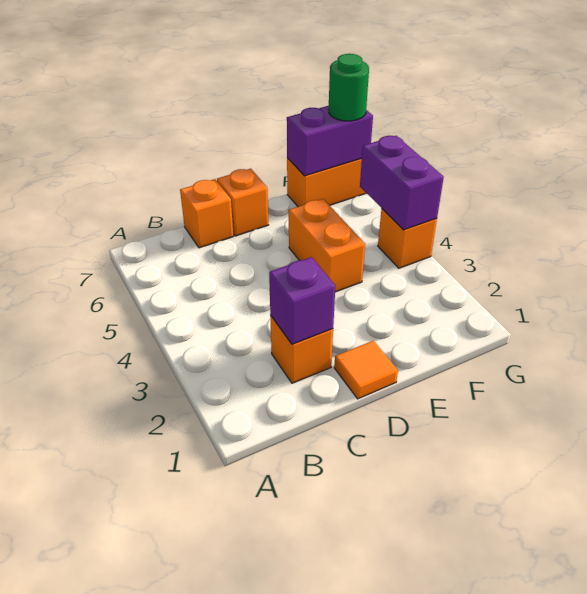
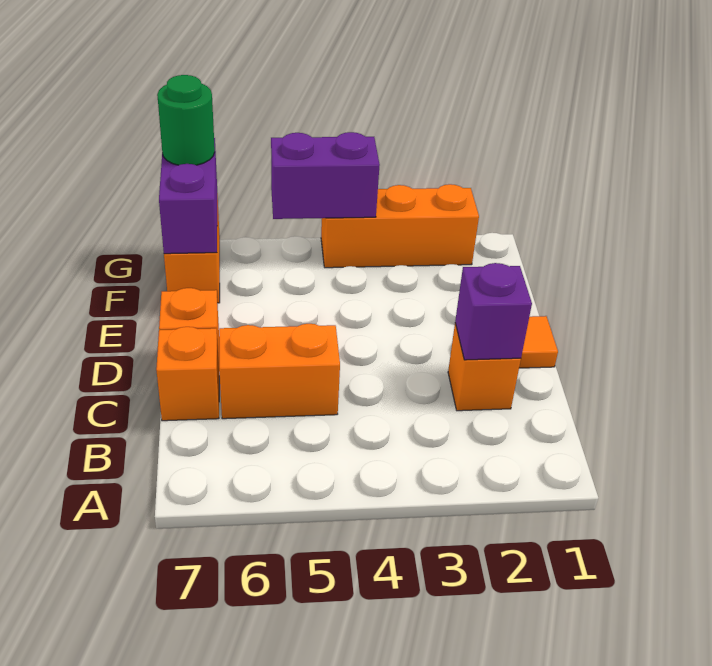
orange brick E4:E5 level 1 -> orange brick C5:C6 level 1
orange brick G4 level 1 -> orange brick G2:G4 level 1

